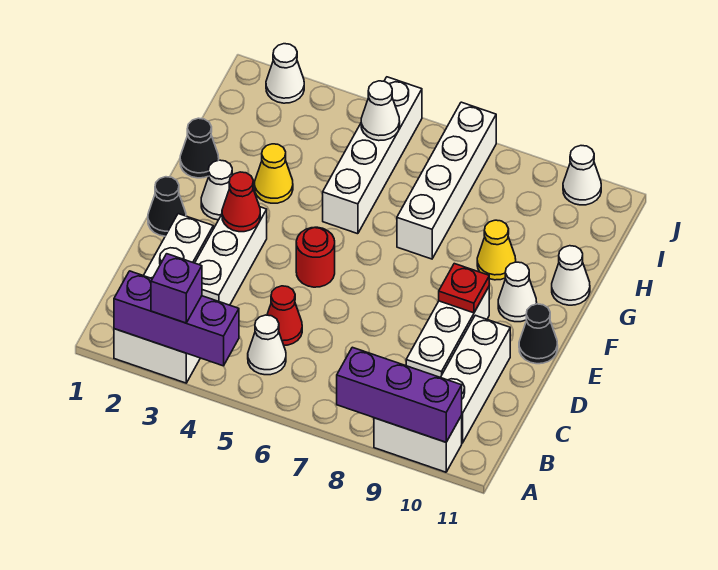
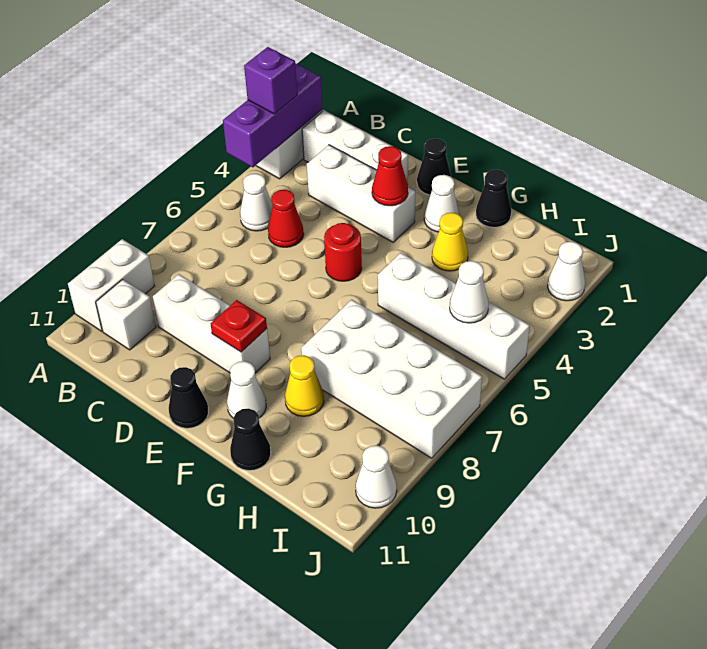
purple brick A8:A10 level 2 -> none
white brick B10:D10 level 1 -> white brick B10 level 1
white brick G7:J7 level 1 -> white brick G7:J8 level 1
white cone G11 level 1 -> black cone G11 level 1

